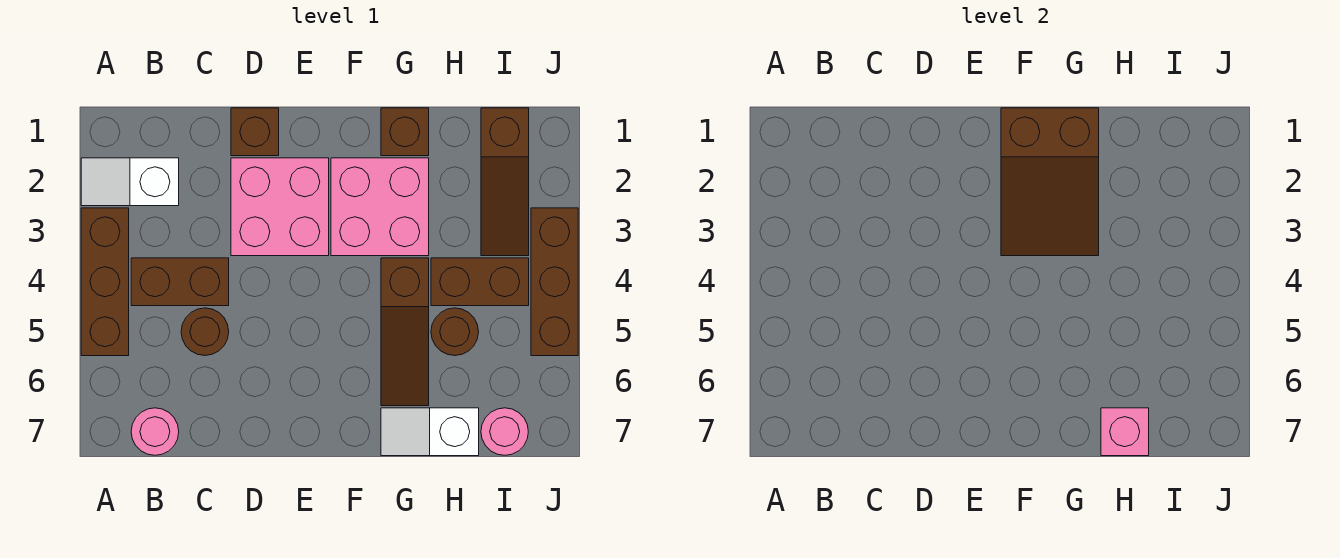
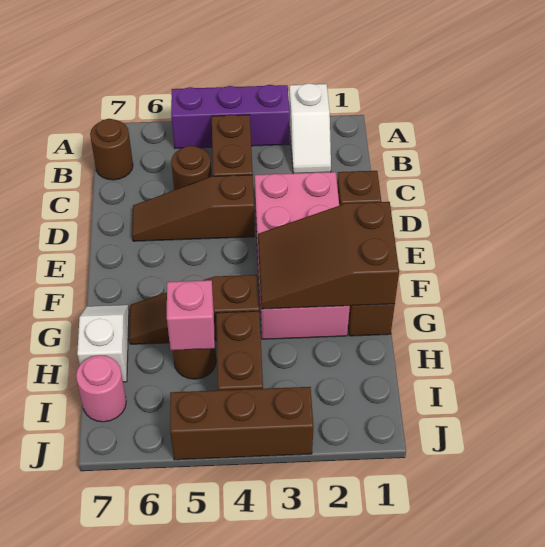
white slope A2:B2 level 1 top B -> white slope A2:B2 level 1 top A
brown brick A3:A5 level 1 -> purple brick A3:A5 level 1
pink round brick B7 level 1 -> brown round brick B7 level 1
pink brick H7 level 2 -> pink brick H5 level 2
brown slope I1:I3 level 1 top 1 -> brown slope D4:D6 level 1 top 4

